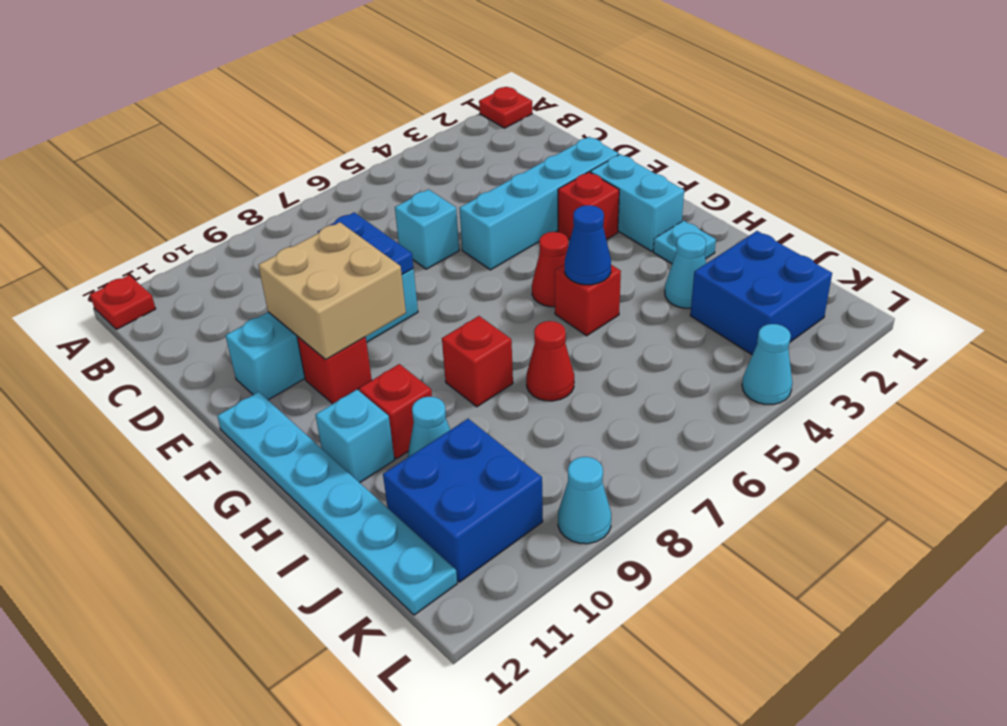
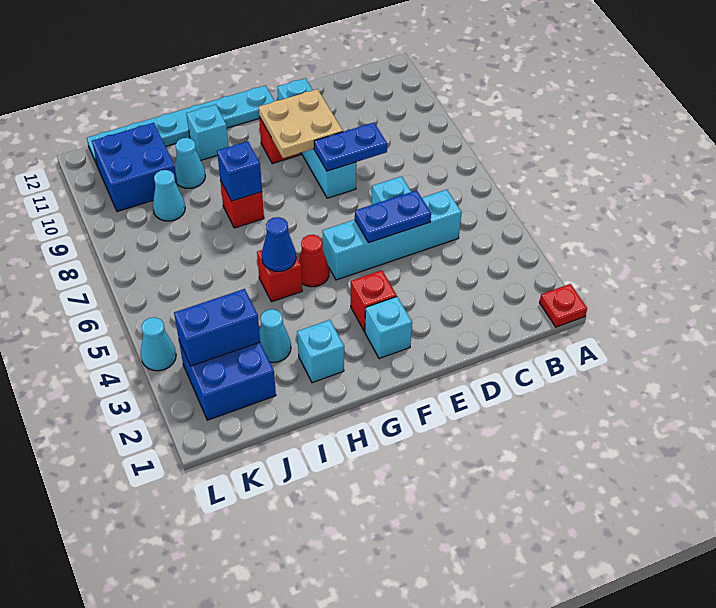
red plate A12 level 1 -> none
none -> blue plate D5:E5 level 2
cyan brick E2:E5 level 1 -> cyan brick C5:F5 level 1
tan brick E9:F10 level 2 -> tan plate E9:F10 level 2
cyan brick F2:G2 level 1 -> cyan brick F2 level 1
cyan plate H2 level 1 -> cyan brick H2 level 1
none -> blue brick H8 level 2
red brick H10 level 1 -> none
red cone I7 level 1 -> none
none -> blue brick J3:K3 level 2
cyan cone L9 level 1 -> cyan cone J9 level 1

